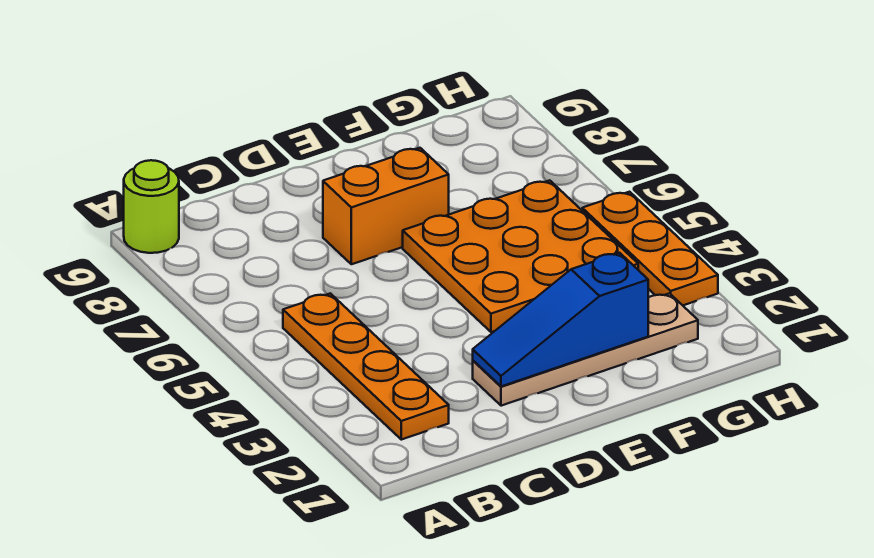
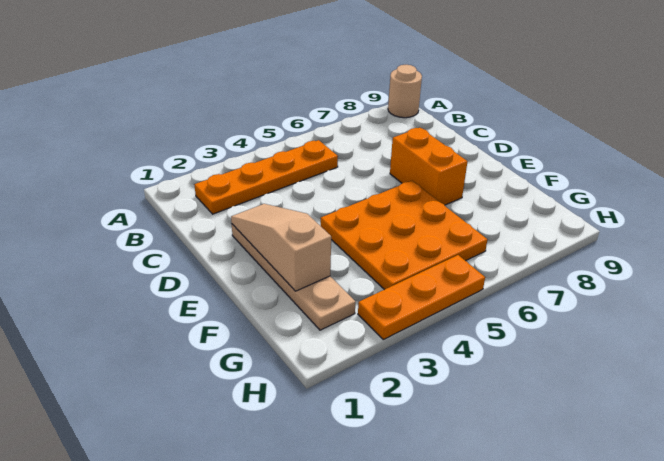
lime round brick A9 level 1 -> tan round brick A9 level 1
blue slope D2:F2 level 2 top F -> tan slope D2:F2 level 2 top F

